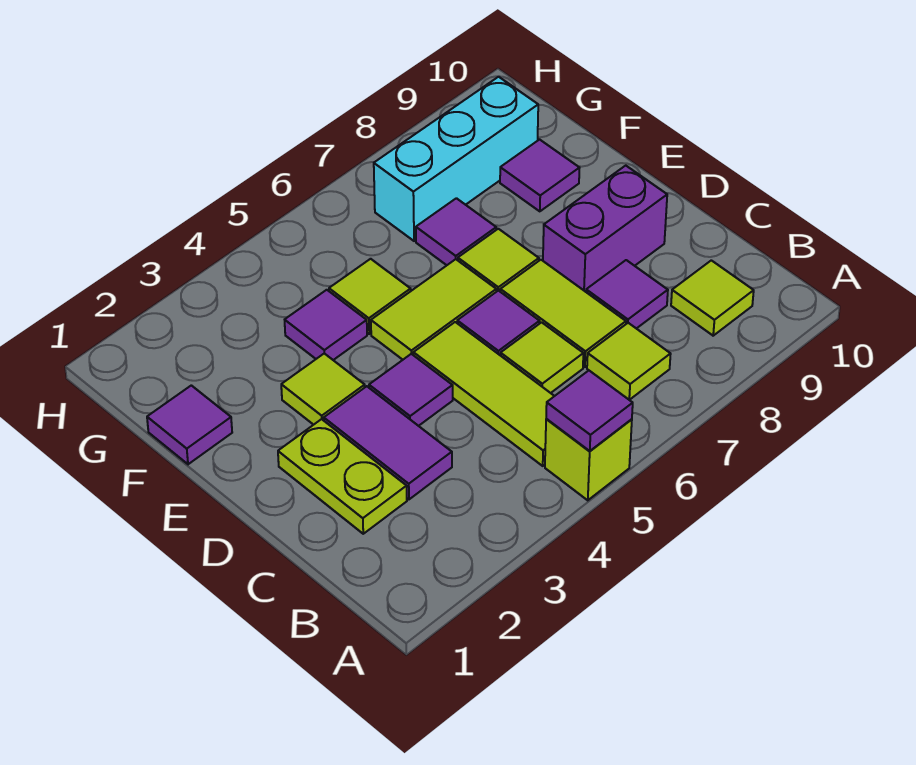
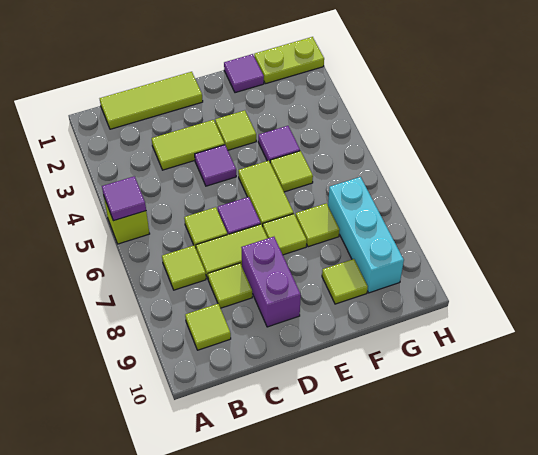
lime tile B5:D5 level 1 -> lime tile B1:D1 level 1
lime plate C2:D2 level 1 -> lime plate G1:H1 level 1
purple tile C3:D3 level 1 -> lime tile C3:D3 level 1
purple tile C8 level 1 -> lime tile C8 level 1
purple tile F7 level 1 -> lime tile F7 level 1
purple tile F9 level 1 -> lime tile F9 level 1

